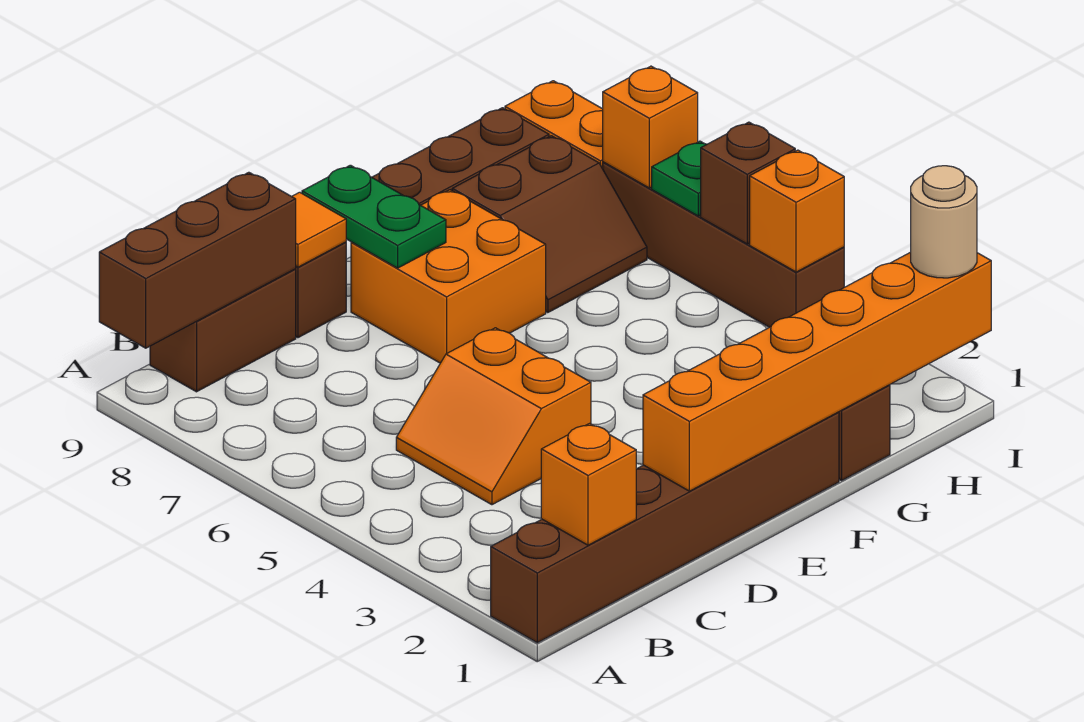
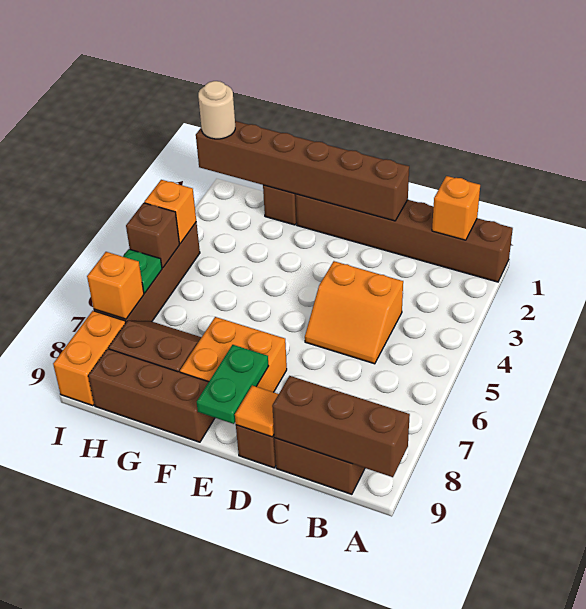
orange slope C4:D5 level 1 top D -> orange slope C4:D5 level 1 top 4
orange brick D1:I1 level 2 -> brown brick D1:I1 level 2

